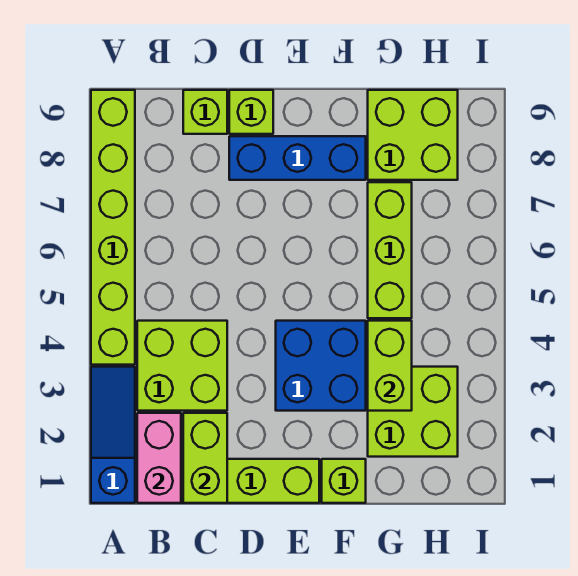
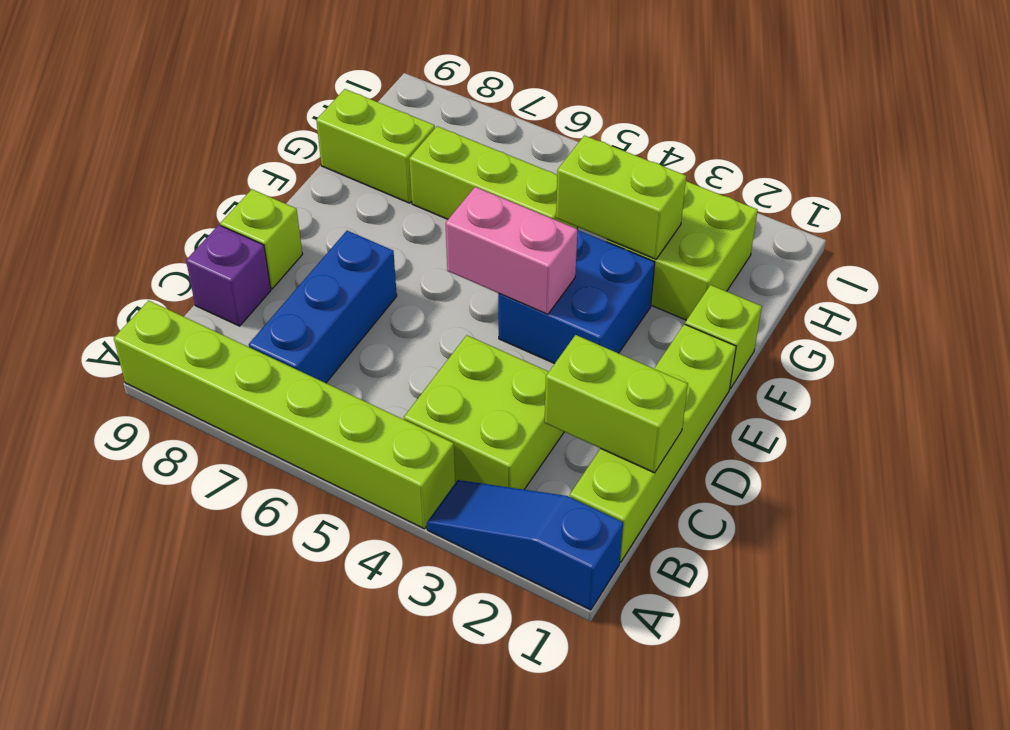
pink brick B1:B2 level 2 -> pink brick E4:E5 level 2
lime brick C9 level 1 -> purple brick C9 level 1
blue brick D8:F8 level 1 -> blue brick B7:D7 level 1
lime brick G8:H9 level 1 -> lime brick G8:G9 level 1

